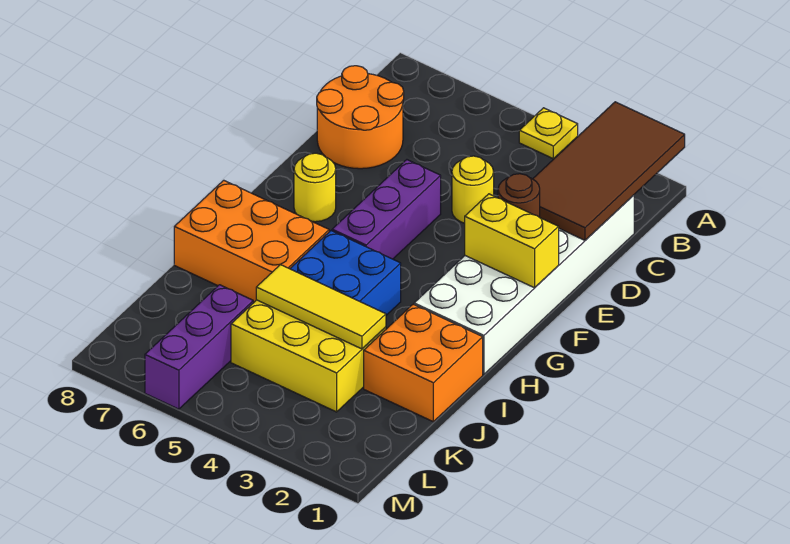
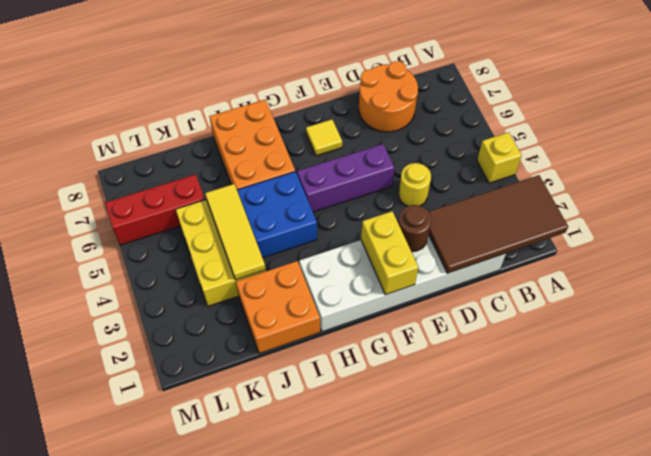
yellow plate A4 level 1 -> yellow brick A4 level 1
yellow round brick F7 level 1 -> yellow tile F7 level 1
purple brick K6:M6 level 1 -> red brick K6:M6 level 1

